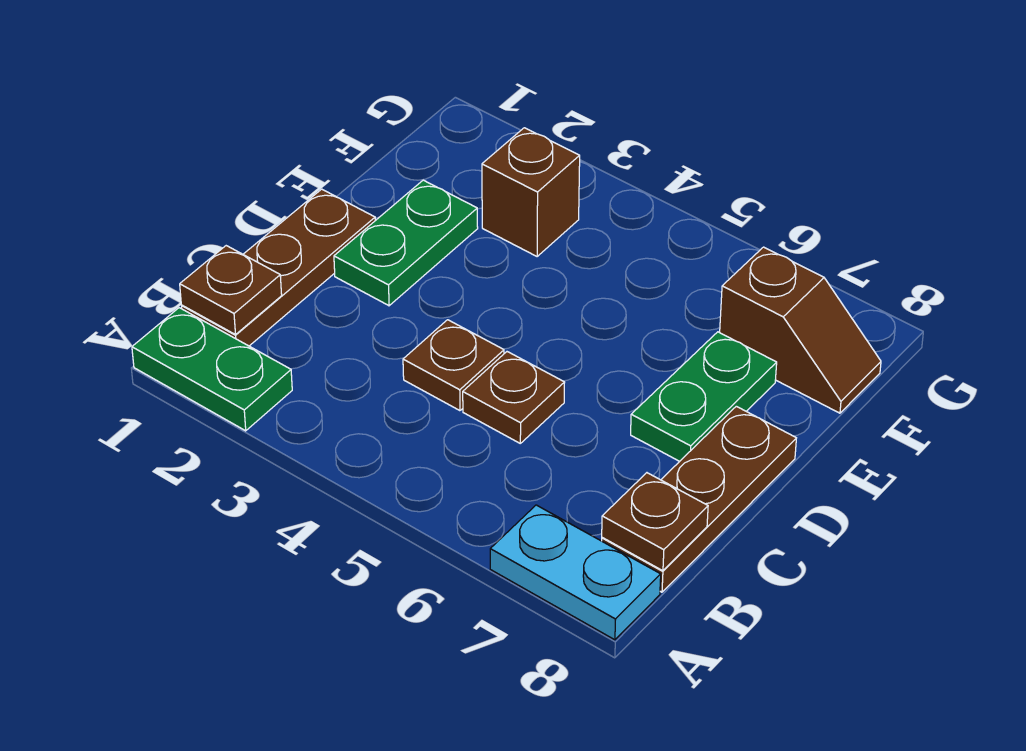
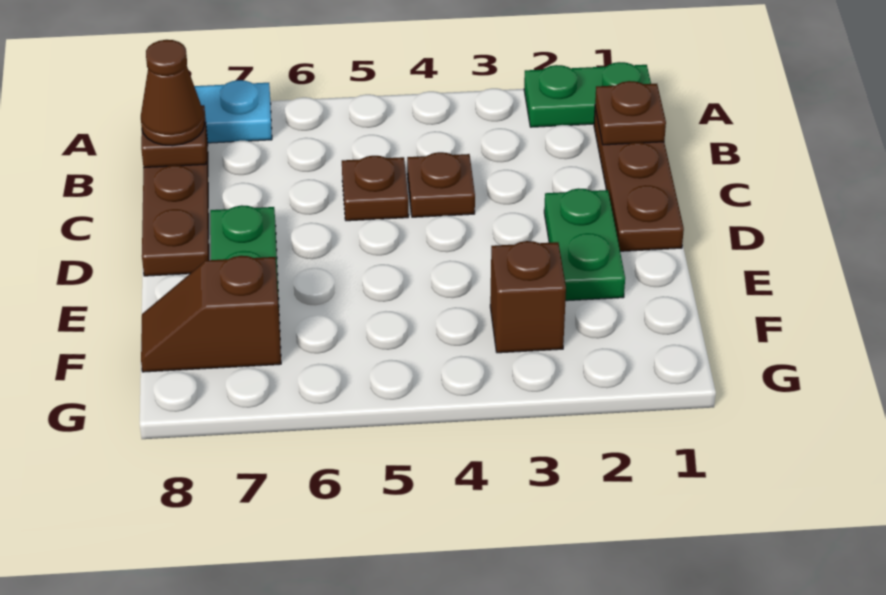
none -> brown cone B8 level 3

